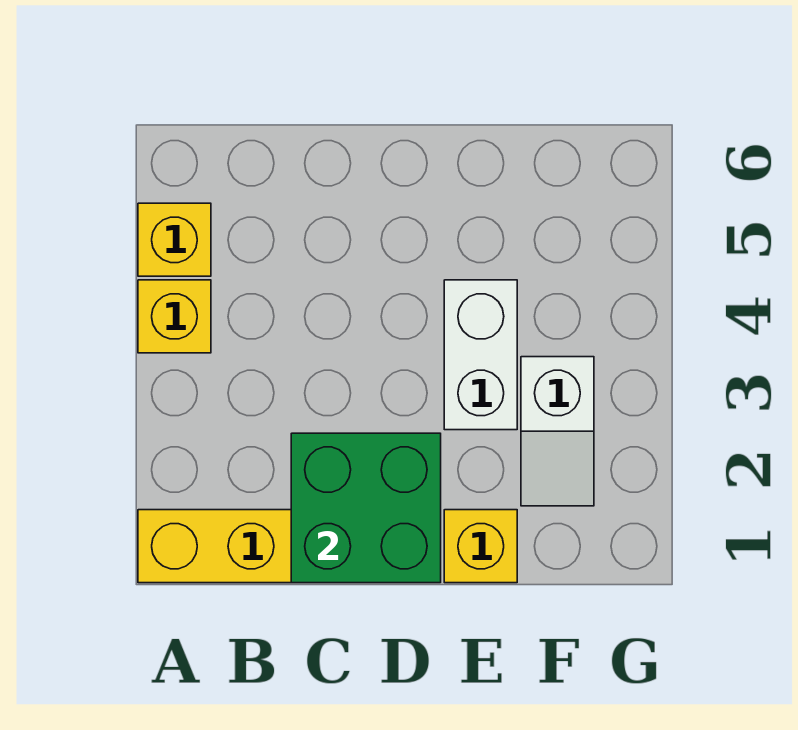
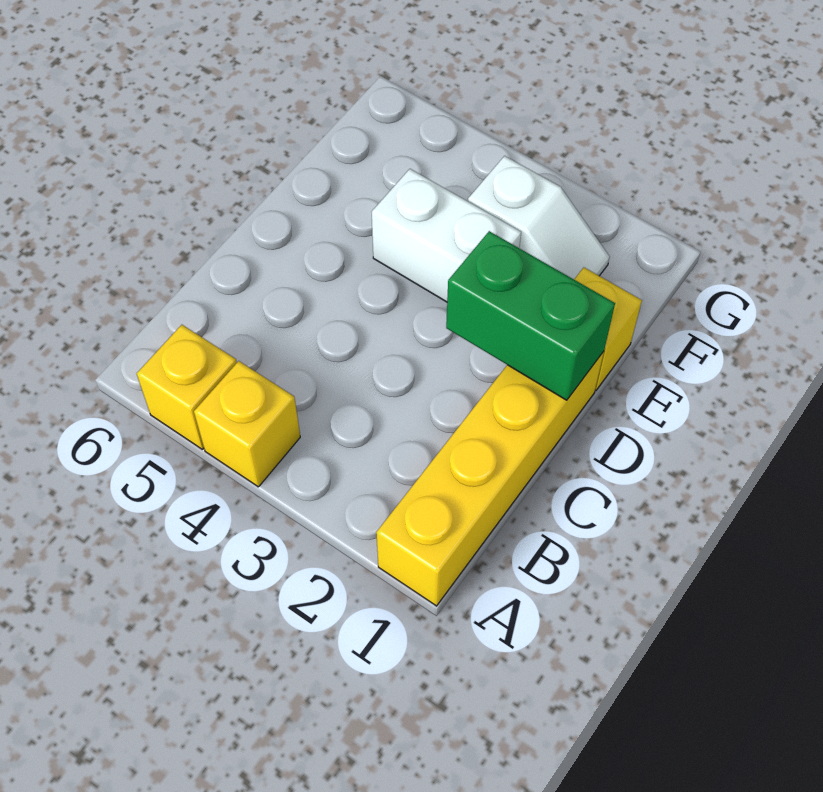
green brick C1:D2 level 2 -> green brick D1:D2 level 2

